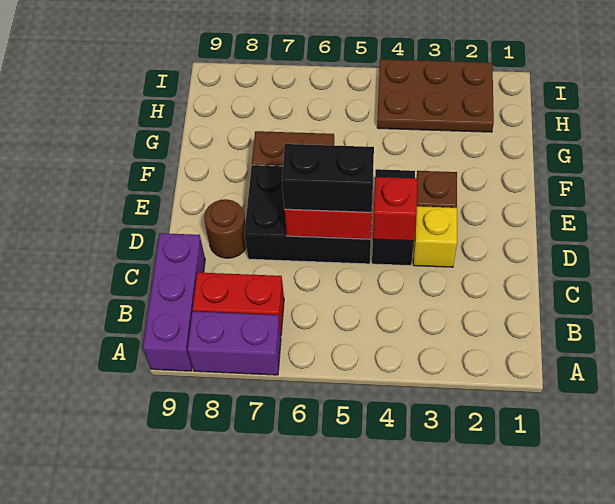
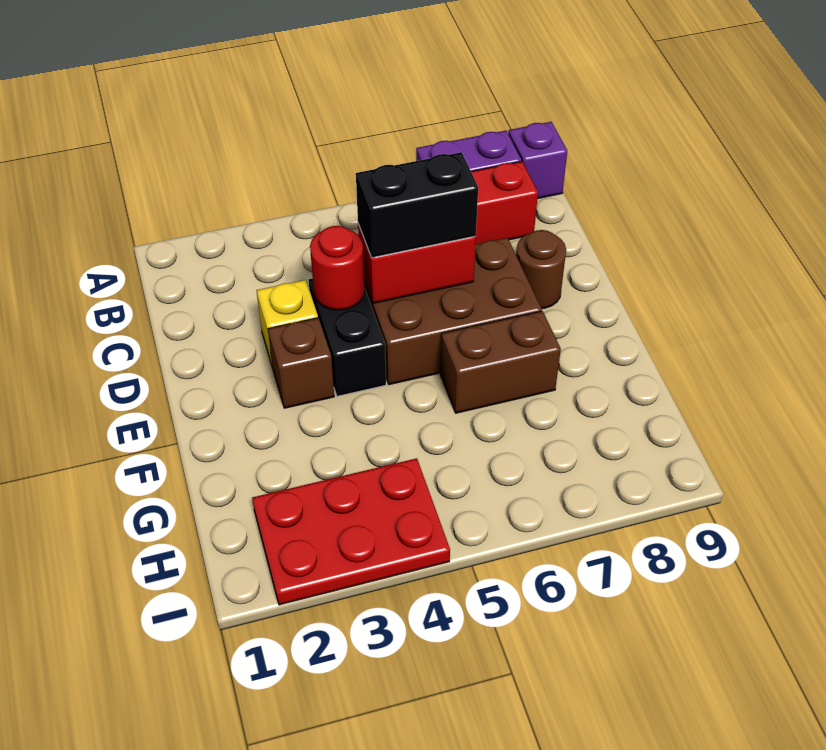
purple brick A9:C9 level 1 -> purple brick A9 level 1
red brick D4 level 2 -> red round brick D4 level 2
black brick D5:E7 level 1 -> brown brick D5:E7 level 1
brown plate H2:I4 level 1 -> red plate H2:I4 level 1

